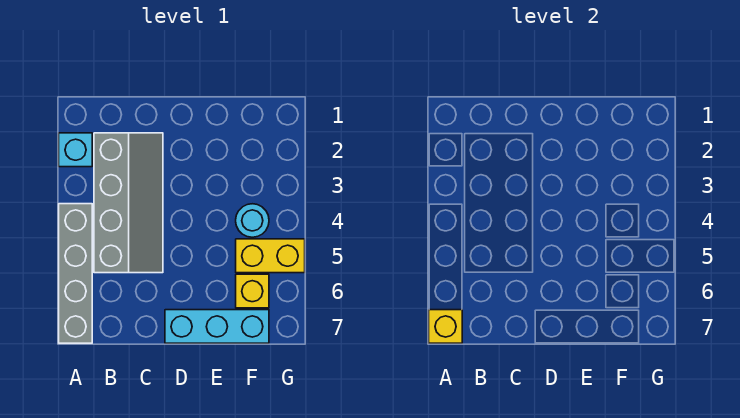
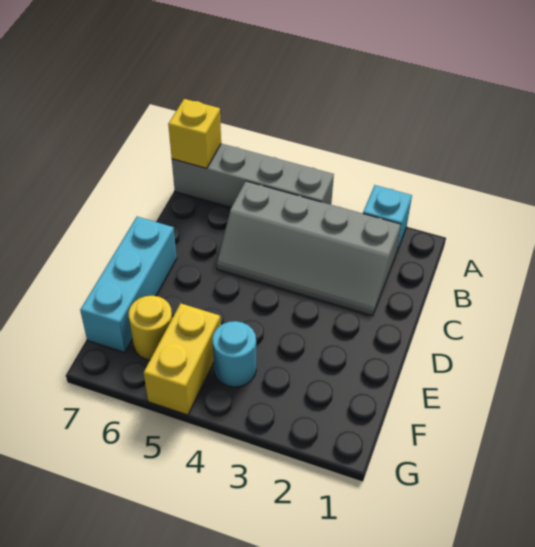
yellow brick F6 level 1 -> yellow round brick F6 level 1

